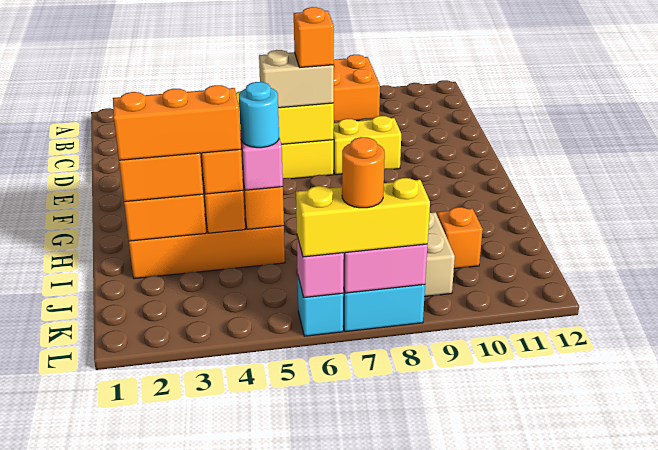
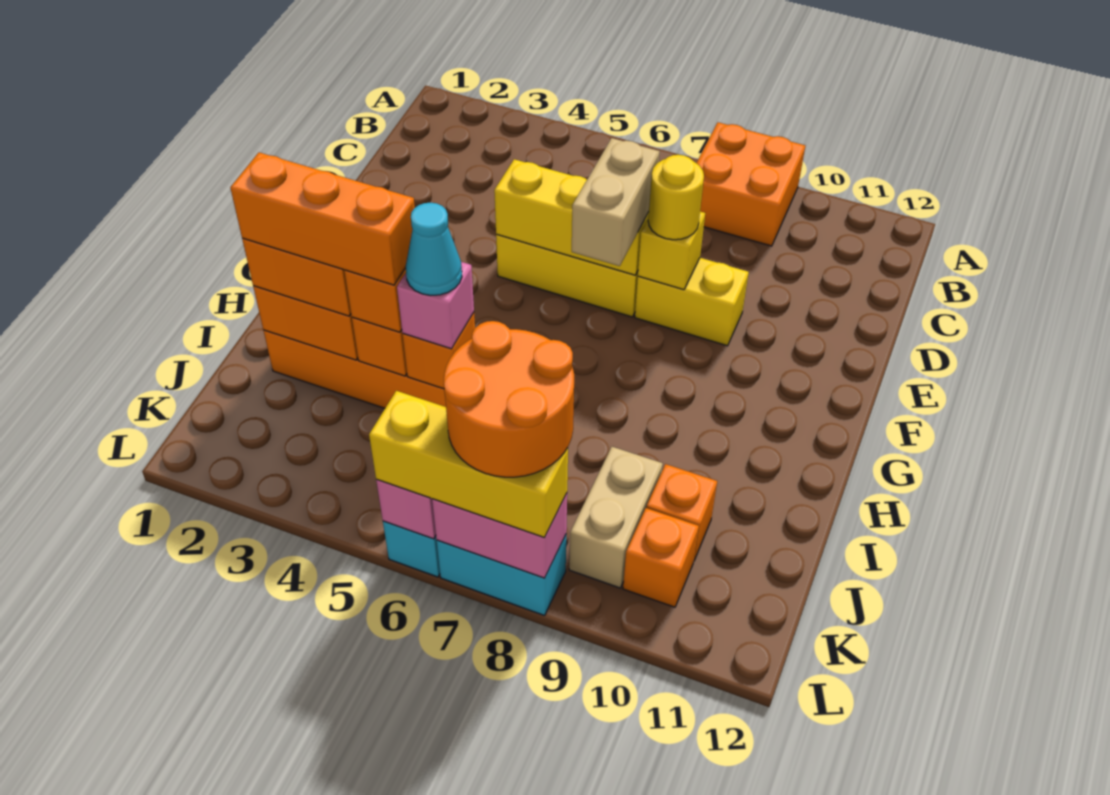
tan brick E6:E7 level 3 -> tan brick E7:F7 level 3
orange brick E7 level 4 -> orange brick K10 level 1
none -> yellow brick E8 level 2
none -> yellow round brick E8 level 3
cyan round brick I5 level 4 -> cyan cone I5 level 4
orange round brick L7 level 4 -> orange round brick K7:L8 level 4

